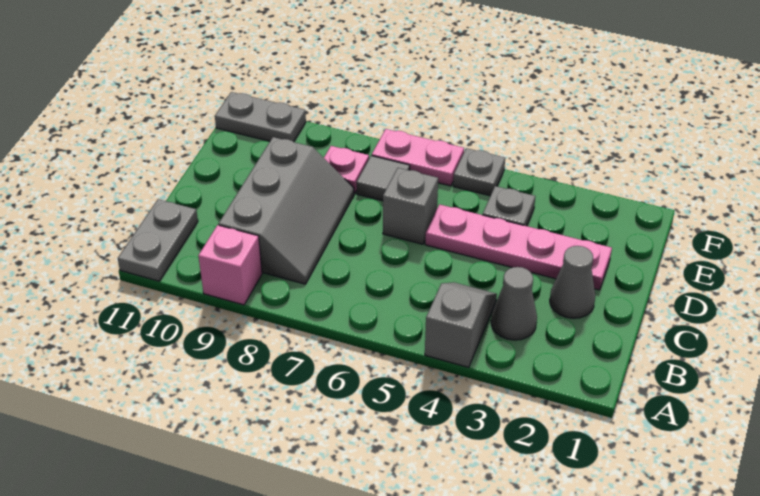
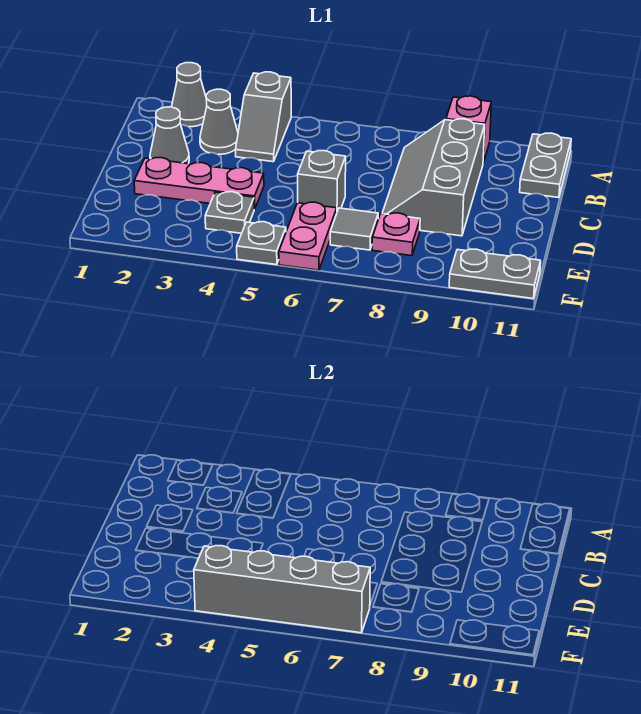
none -> grey cone A2 level 1
pink plate D2:D5 level 1 -> pink plate D2:D4 level 1
none -> grey brick F4:F7 level 2
pink plate F6:F7 level 1 -> pink plate E6:F6 level 1

